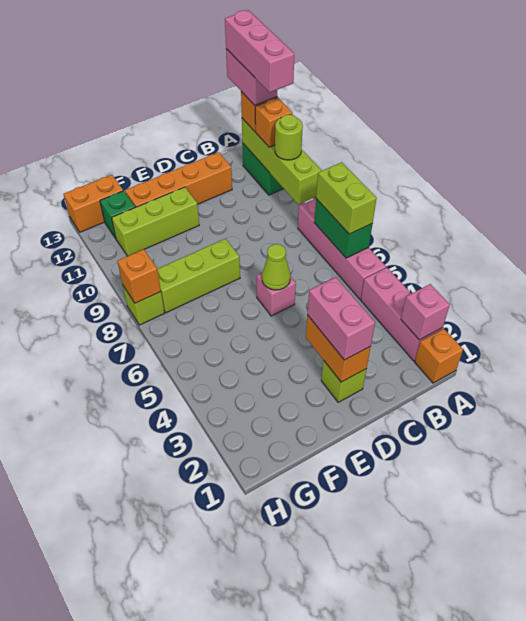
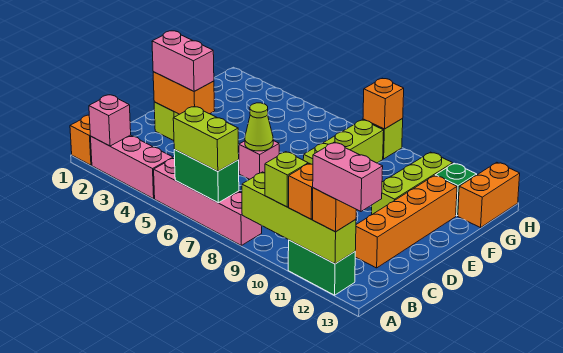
lime round brick A10 level 3 -> lime brick A10 level 3
pink brick A11:A13 level 5 -> none

